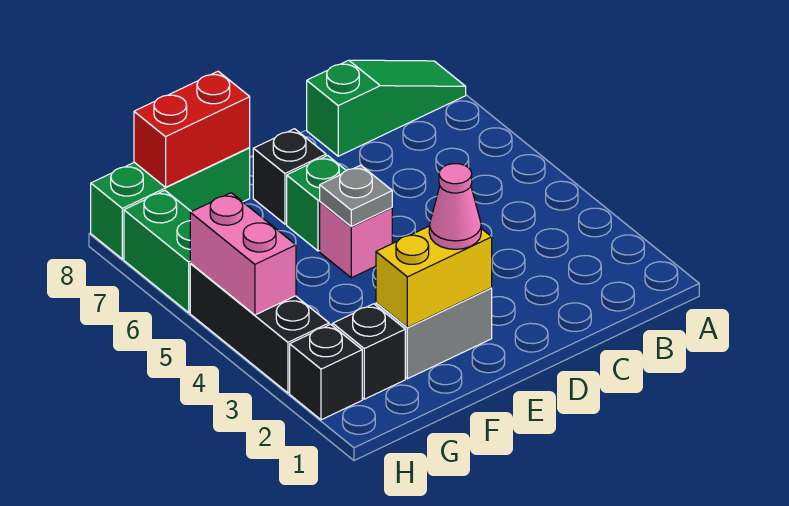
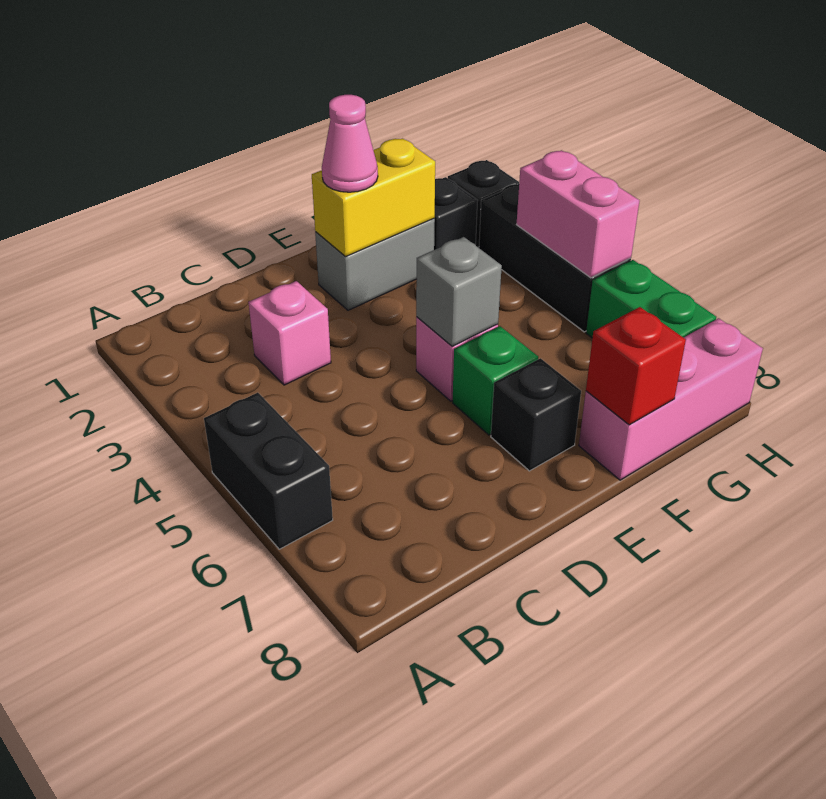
none -> black brick A5:A6 level 1
green slope A8:C8 level 1 top C -> none
none -> pink brick C3 level 1
grey plate E5 level 2 -> grey brick E5 level 2
green brick F8:H8 level 1 -> pink brick F8:H8 level 1
red brick F8:G8 level 2 -> red brick F8 level 2

